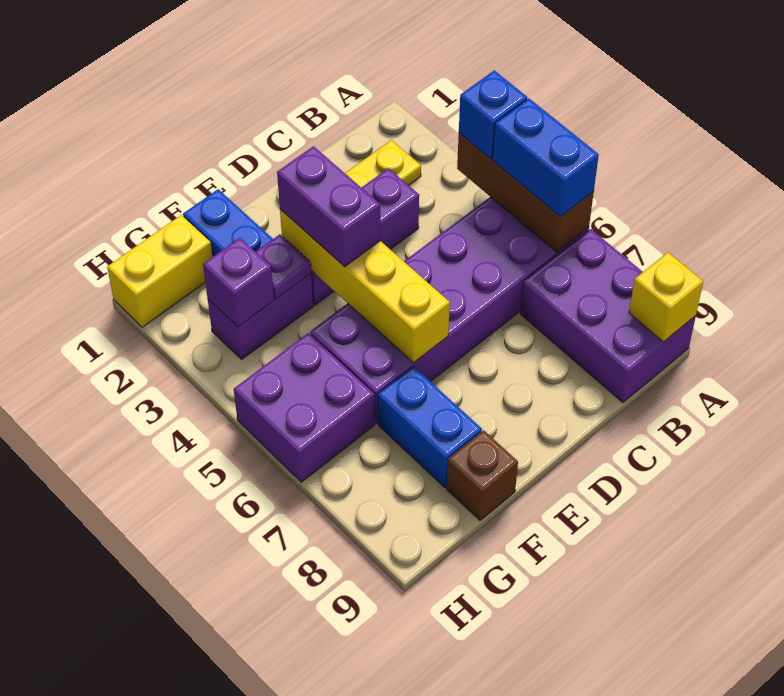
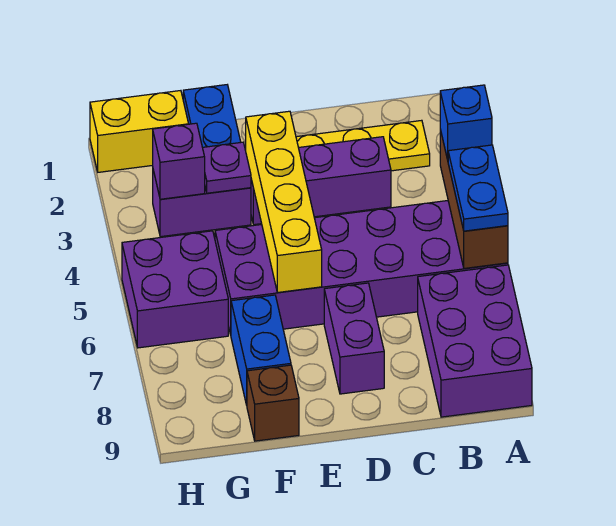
blue brick A5:A6 level 3 -> blue plate A5:A6 level 3
yellow brick A9 level 2 -> none
purple brick E3:E4 level 3 -> purple brick D7:D8 level 1

